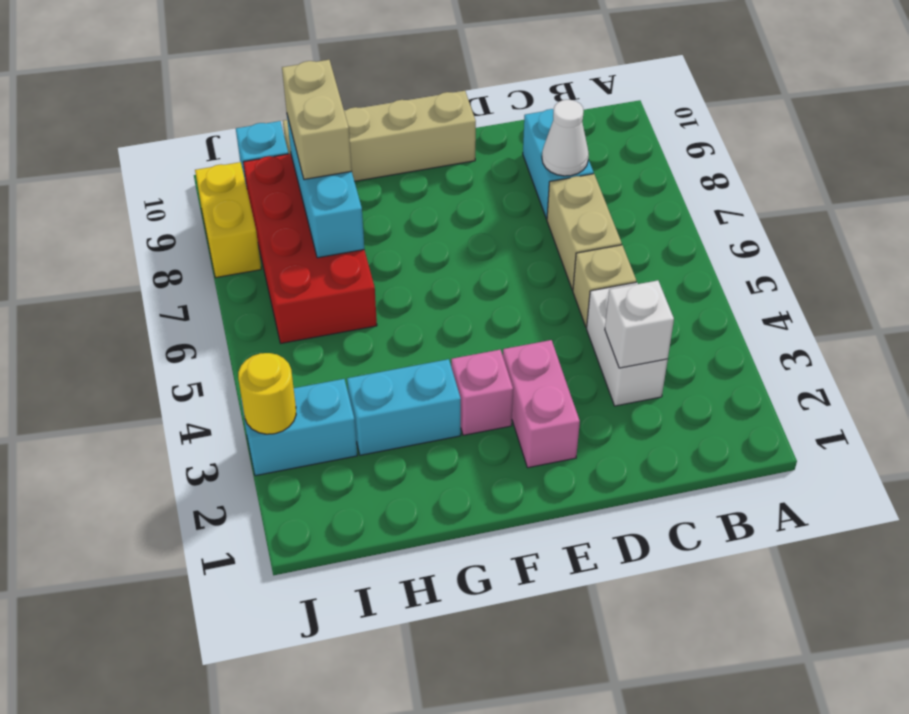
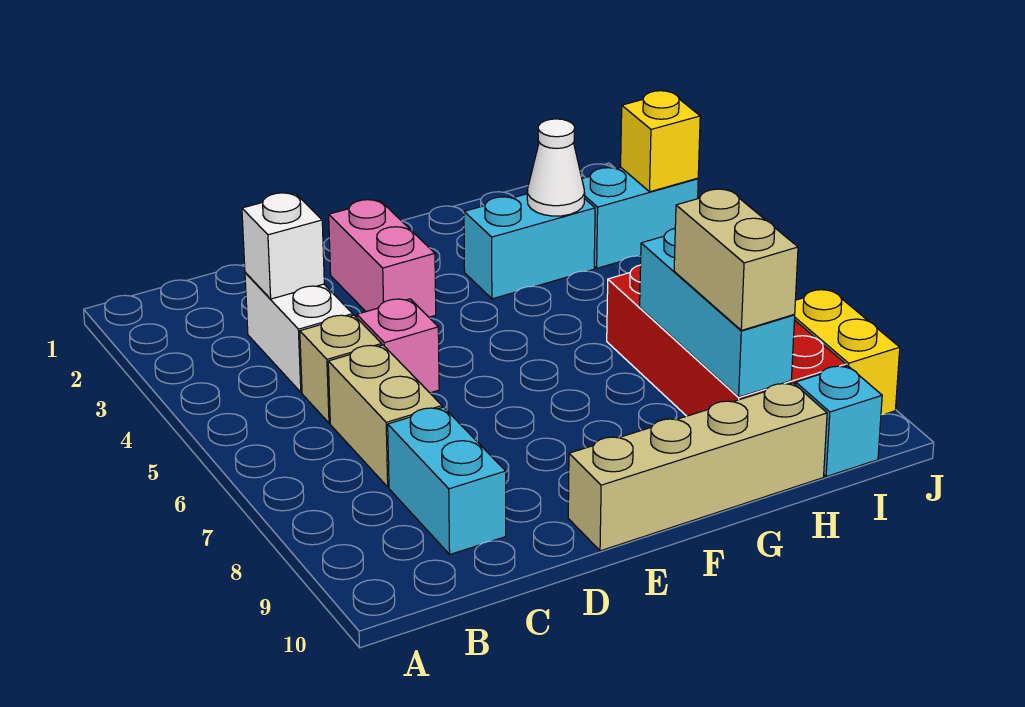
white cone C8 level 2 -> white cone H3 level 2
pink brick F3 level 1 -> pink brick D5 level 1
yellow round brick J3 level 2 -> yellow brick J3 level 2

